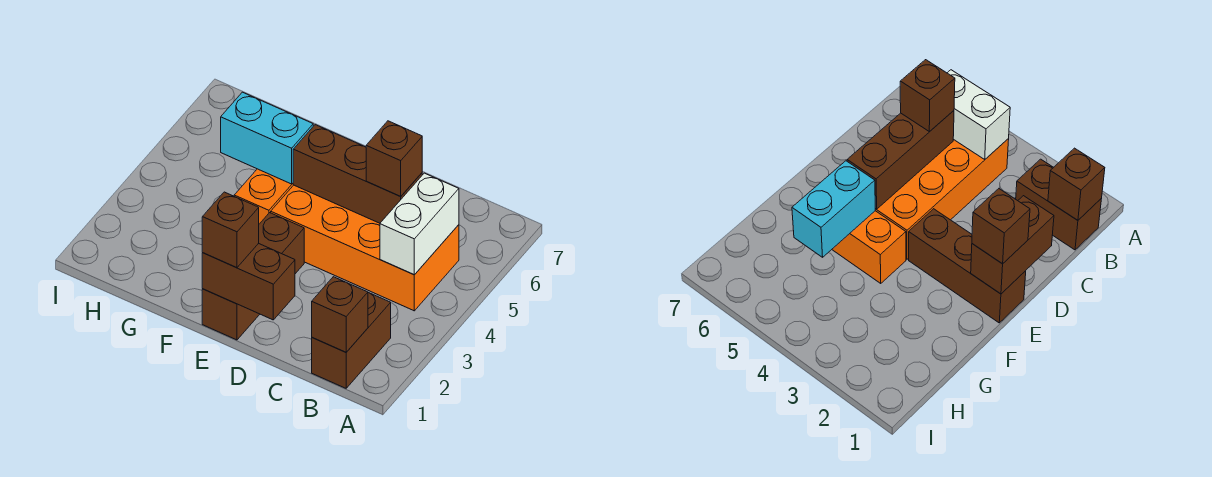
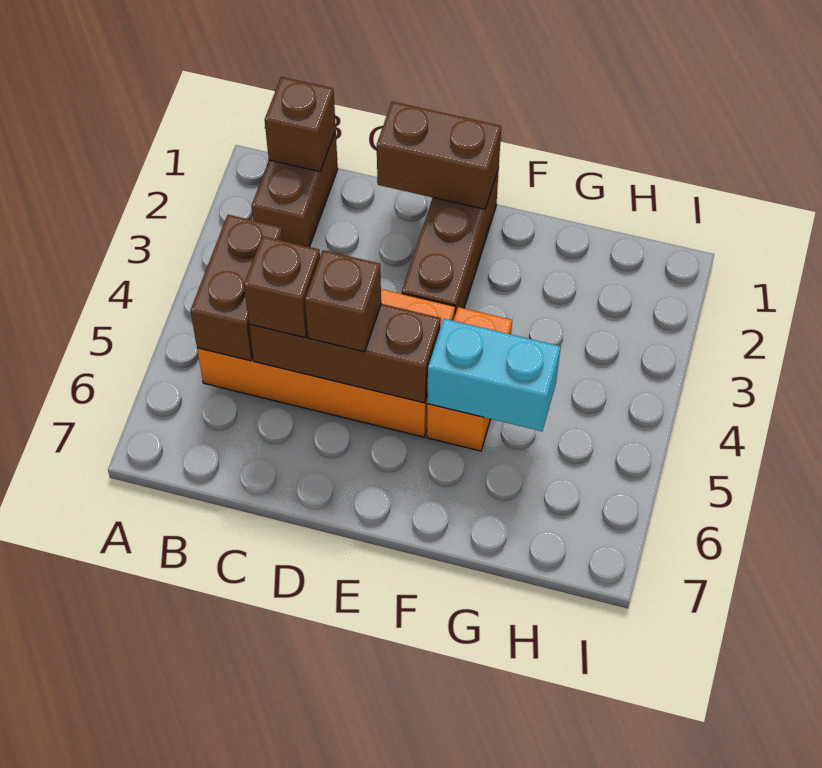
white brick B4:B5 level 2 -> brown brick B4:B5 level 2
brown brick E1 level 3 -> brown brick D5 level 3

